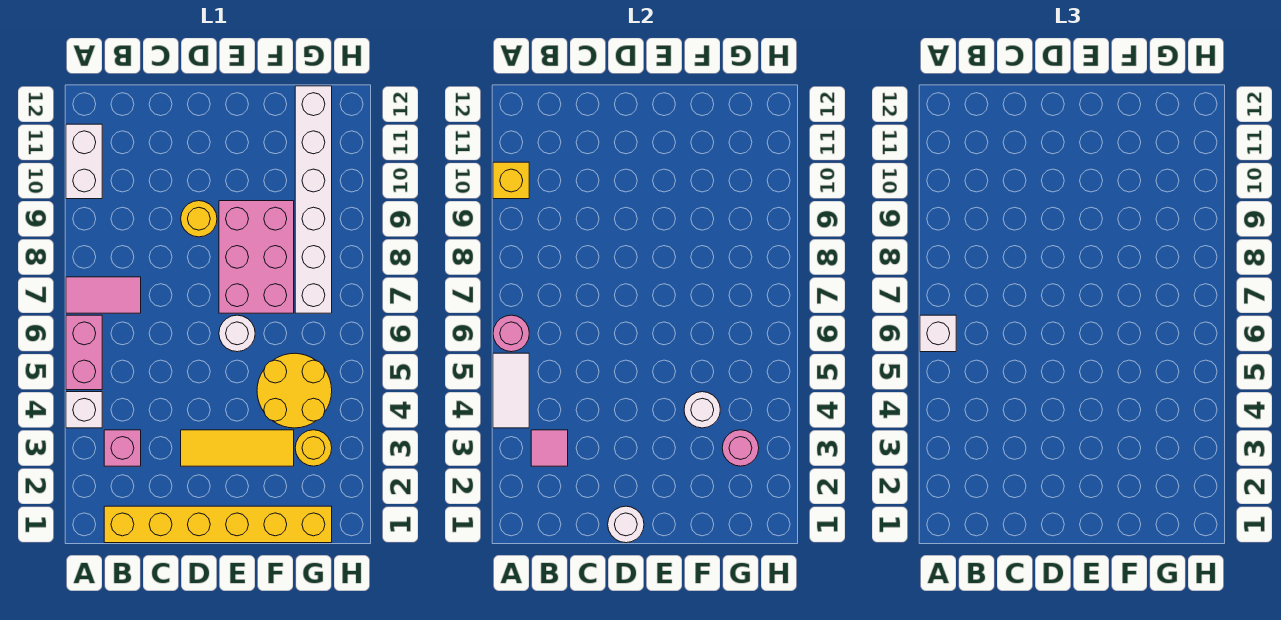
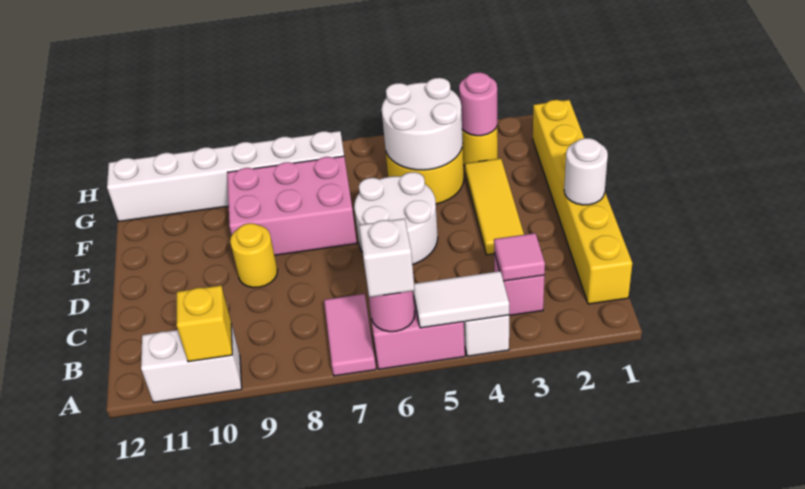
white round brick E6 level 1 -> white round brick D5:E6 level 1
white round brick F4 level 2 -> white round brick F4:G5 level 2

